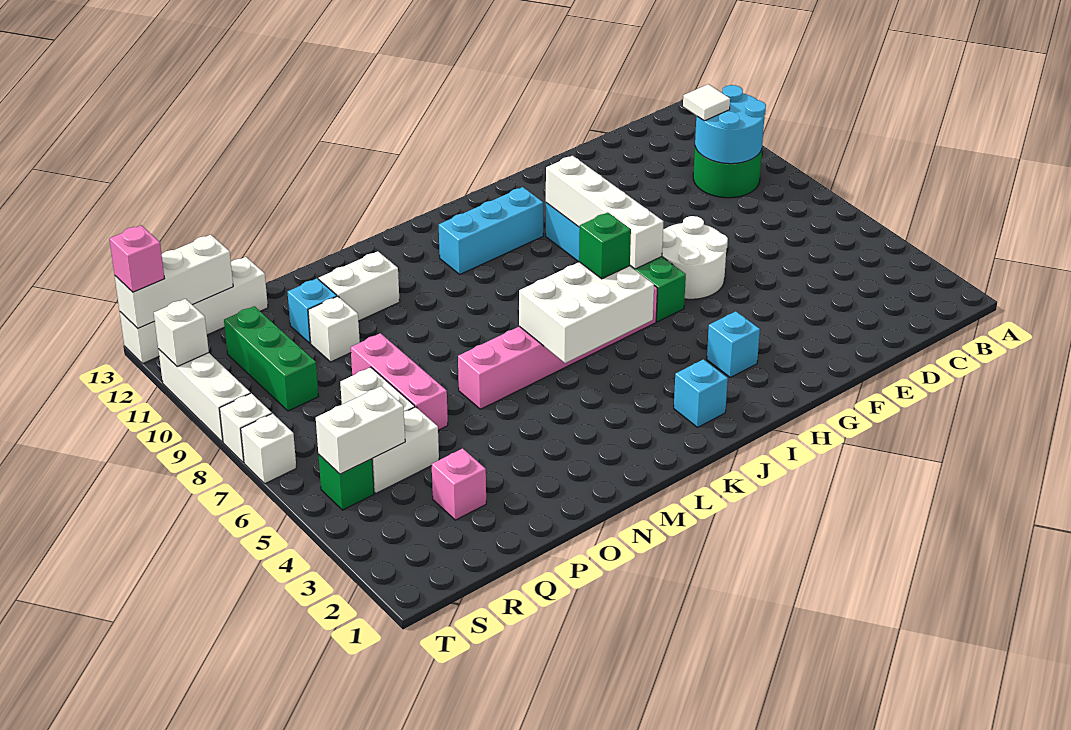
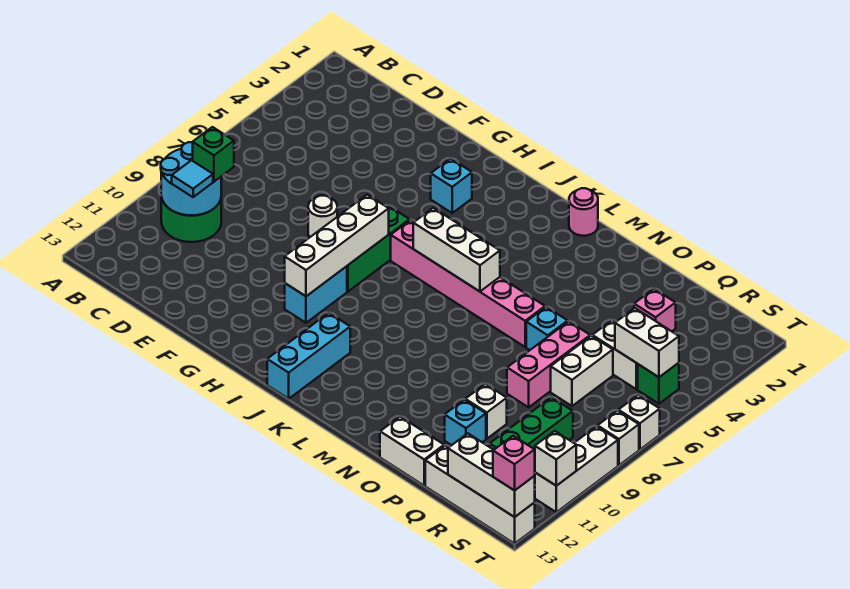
white tile C10 level 3 -> cyan tile C10 level 3
white round brick F6:G7 level 1 -> white round brick F7 level 1
cyan brick I11:K11 level 1 -> cyan brick J11:J13 level 1
cyan brick J2 level 1 -> cyan brick O6 level 1
white brick J5:L6 level 2 -> white brick J6:L6 level 2
green brick J6 level 3 -> green brick C9 level 3
none -> pink round brick L1 level 1
white brick N11:O11 level 1 -> white brick O13:P13 level 1

